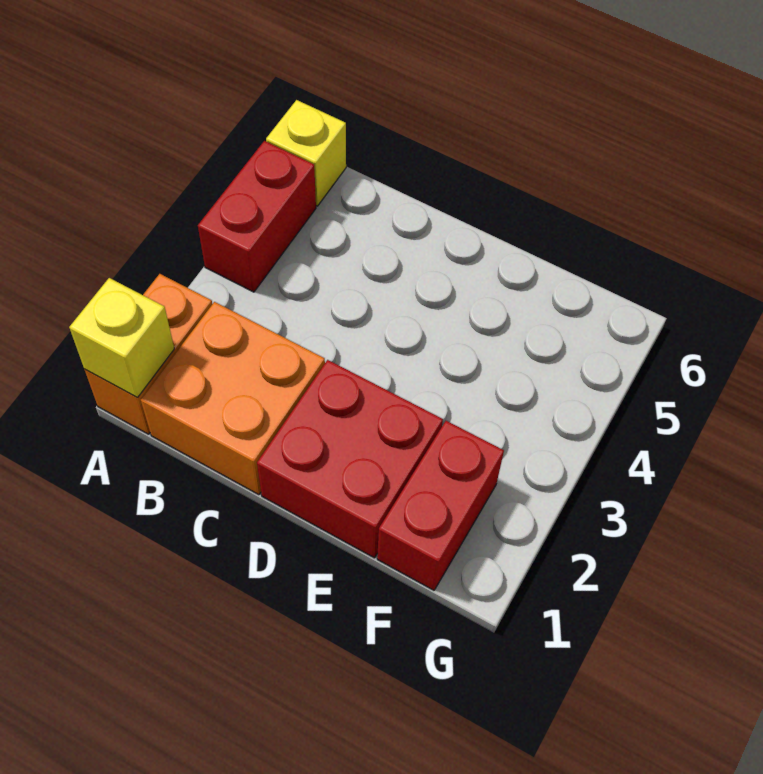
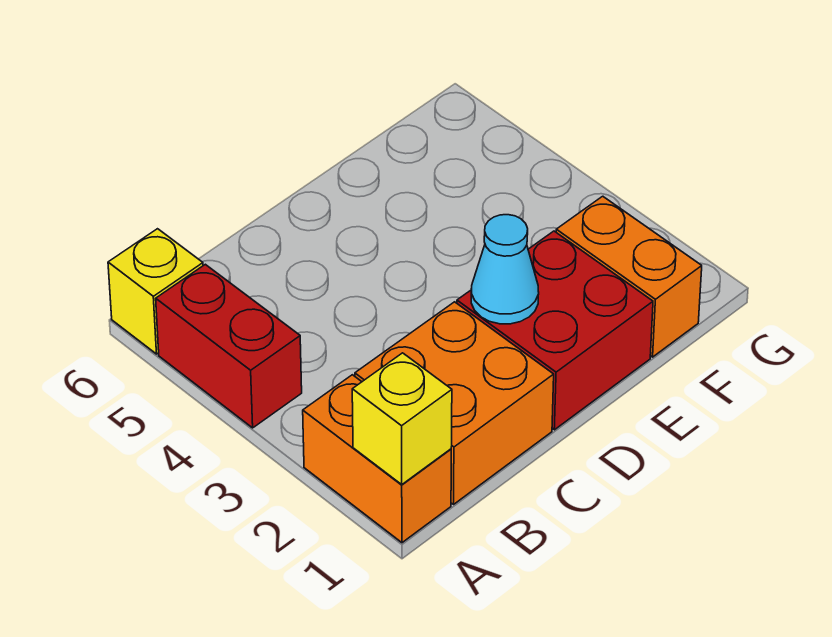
none -> cyan cone D2 level 2
red brick F1:F2 level 1 -> orange brick F1:F2 level 1

